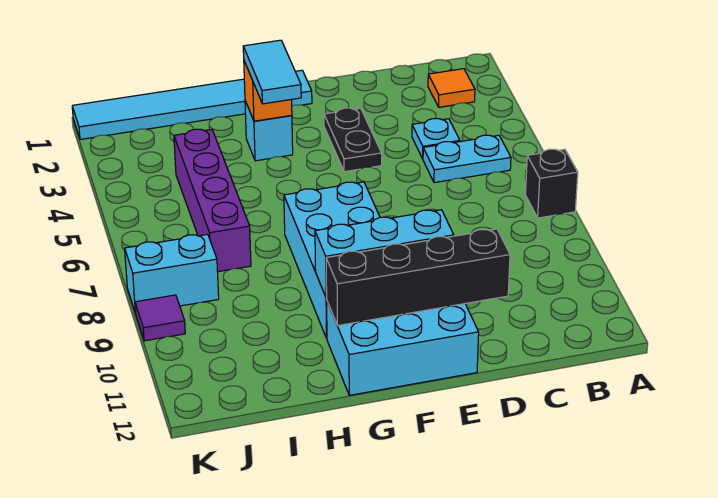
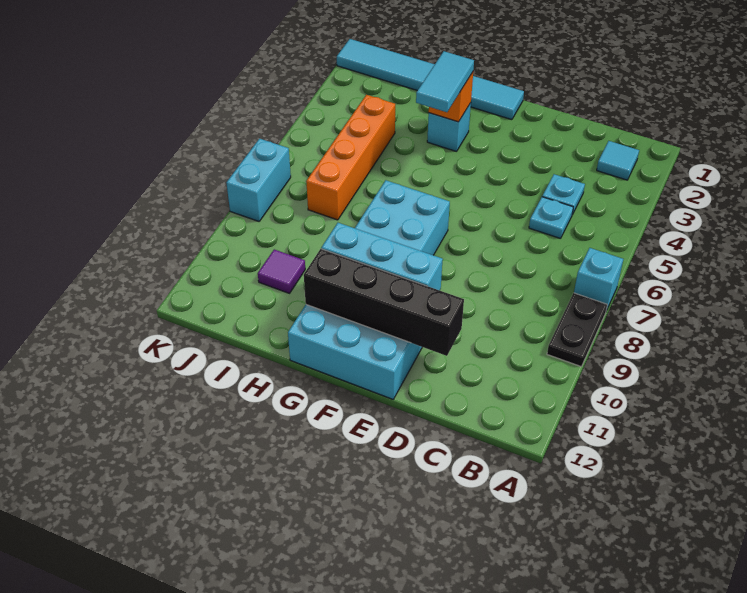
black brick A7 level 1 -> cyan brick A7 level 1
orange tile B2 level 1 -> cyan tile B2 level 1
cyan plate B5:C5 level 1 -> cyan plate C5 level 1
black plate E3:E4 level 1 -> black plate A8:A9 level 1
purple brick I4:I7 level 1 -> orange brick I4:I7 level 1
cyan brick J8:K8 level 1 -> cyan brick K7:K8 level 1
purple tile K9 level 1 -> purple tile I10 level 1

